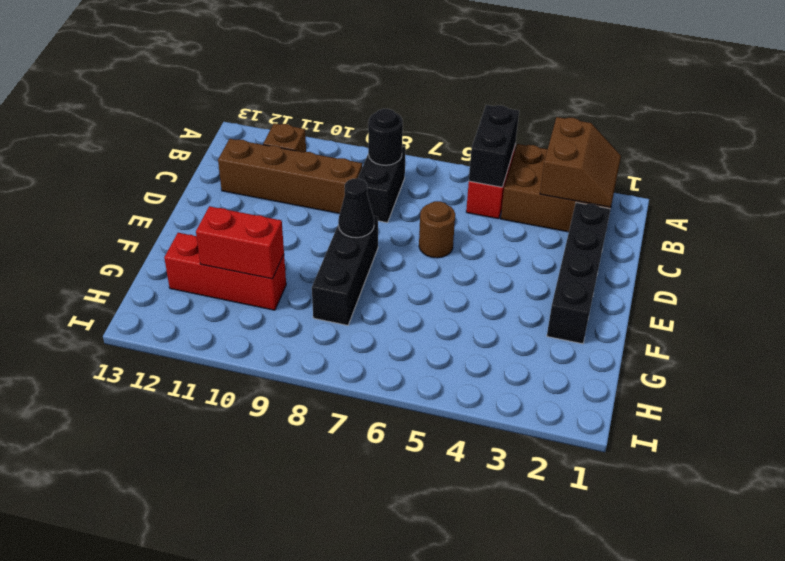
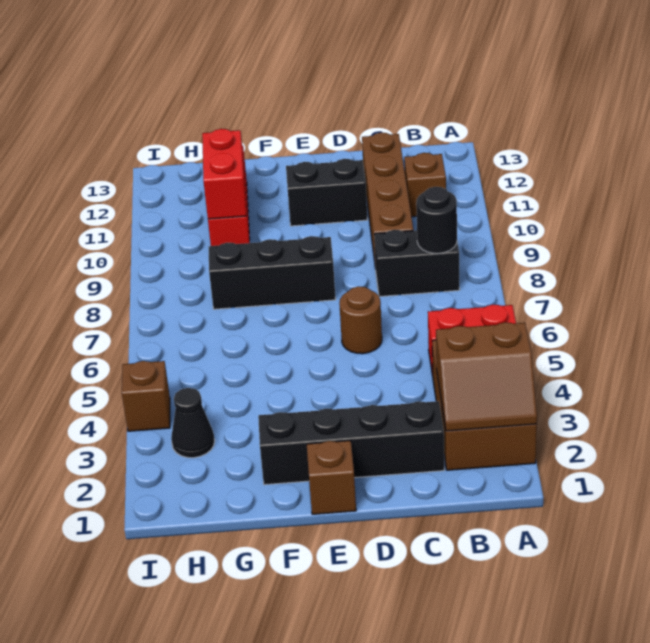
black brick A5:B5 level 2 -> black brick D11:E11 level 1
none -> brown brick E1 level 1
black cone E8 level 2 -> black cone H3 level 1
none -> brown brick I4 level 1

